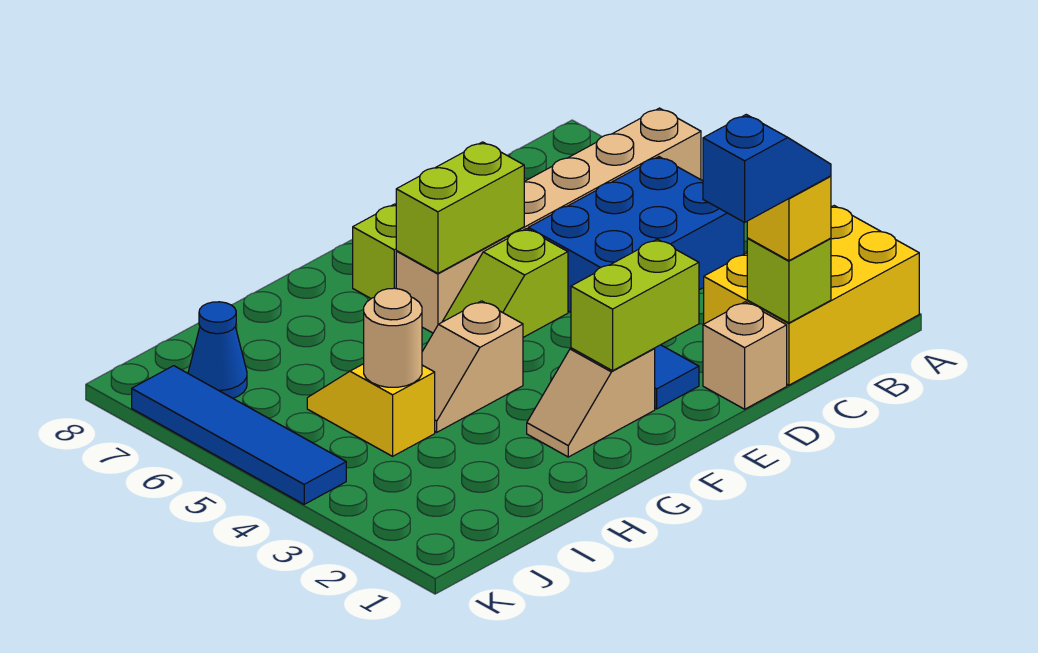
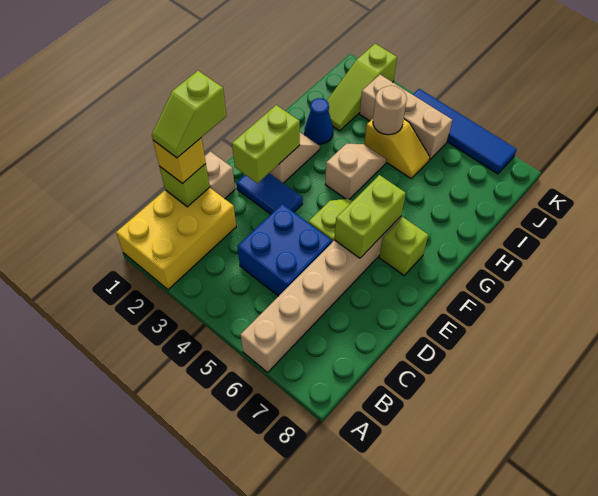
blue brick B4:D5 level 1 -> blue brick C4:D5 level 1
blue slope C1:D1 level 4 top D -> lime slope C1:D1 level 4 top D
none -> lime slope I2:K2 level 1 top K
none -> tan brick J3:J5 level 1
blue cone J7 level 1 -> blue cone H2 level 1

